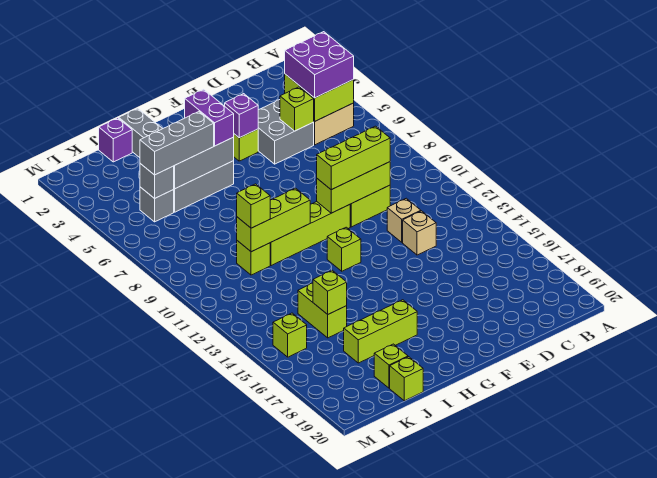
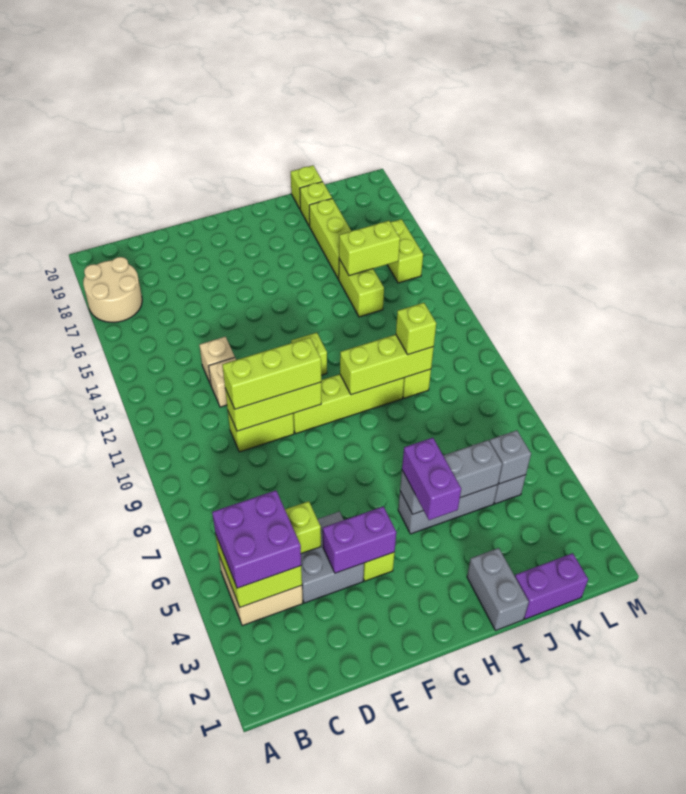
none -> tan round brick A17:B18 level 1
purple brick F4 level 2 -> purple brick E4:F4 level 2
lime brick H17:J17 level 1 -> lime brick J16:J18 level 1
grey brick I5:K5 level 3 -> none
purple brick J1 level 1 -> purple brick J1:K1 level 1
lime brick J15 level 2 -> lime brick J15:K15 level 2
lime brick L15 level 1 -> lime brick L15:L16 level 1

